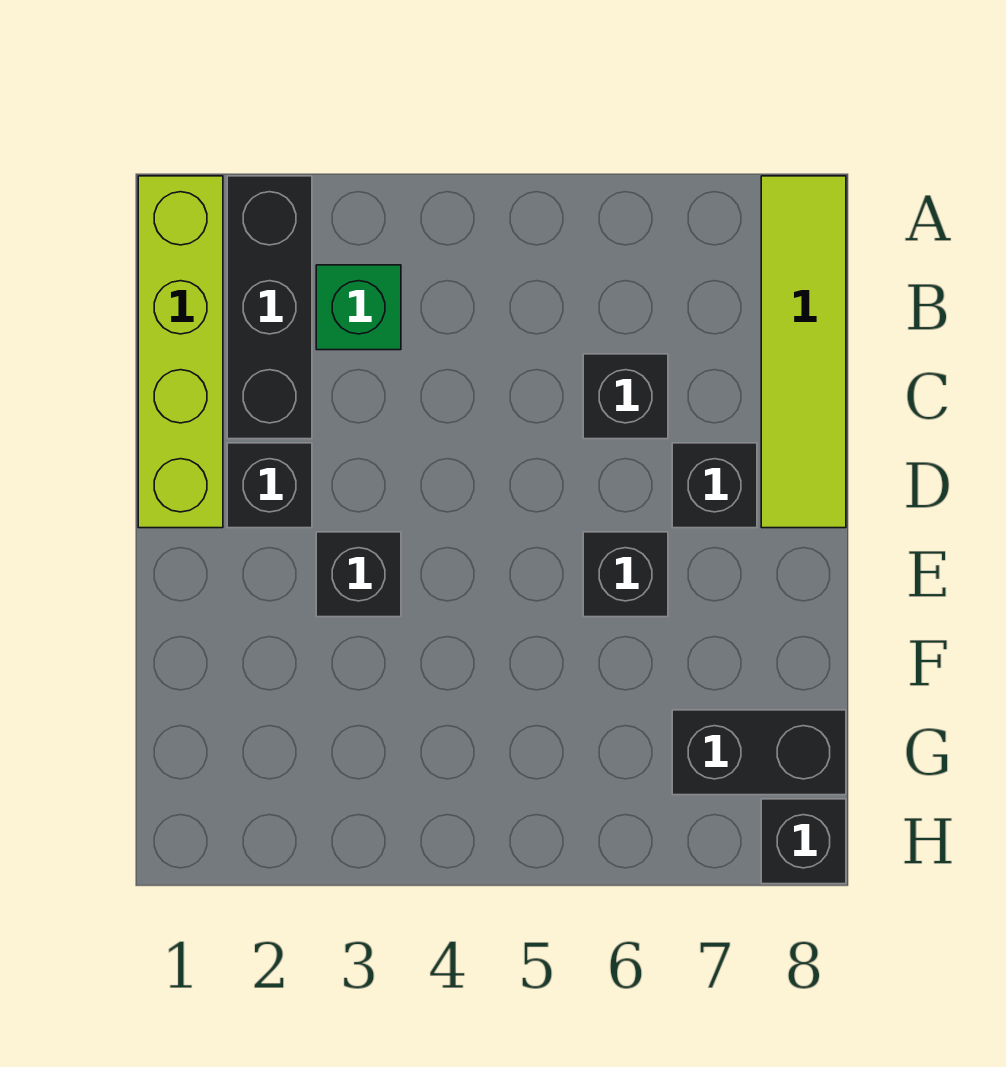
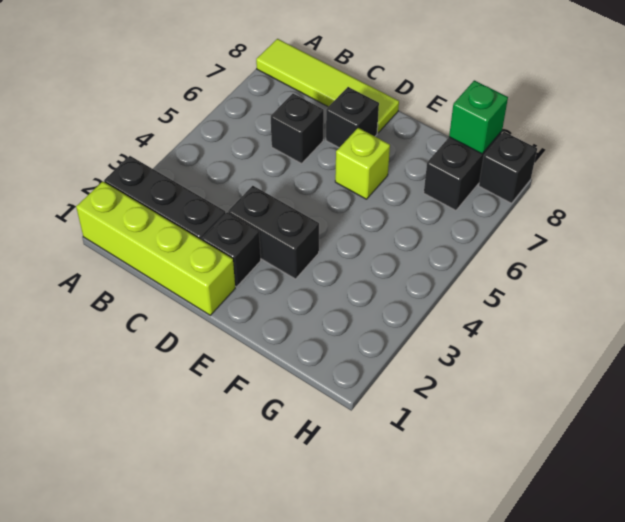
green brick B3 level 1 -> green brick G8 level 2
black brick E3 level 1 -> black brick D3:E3 level 1
black brick E6 level 1 -> lime brick E6 level 1

